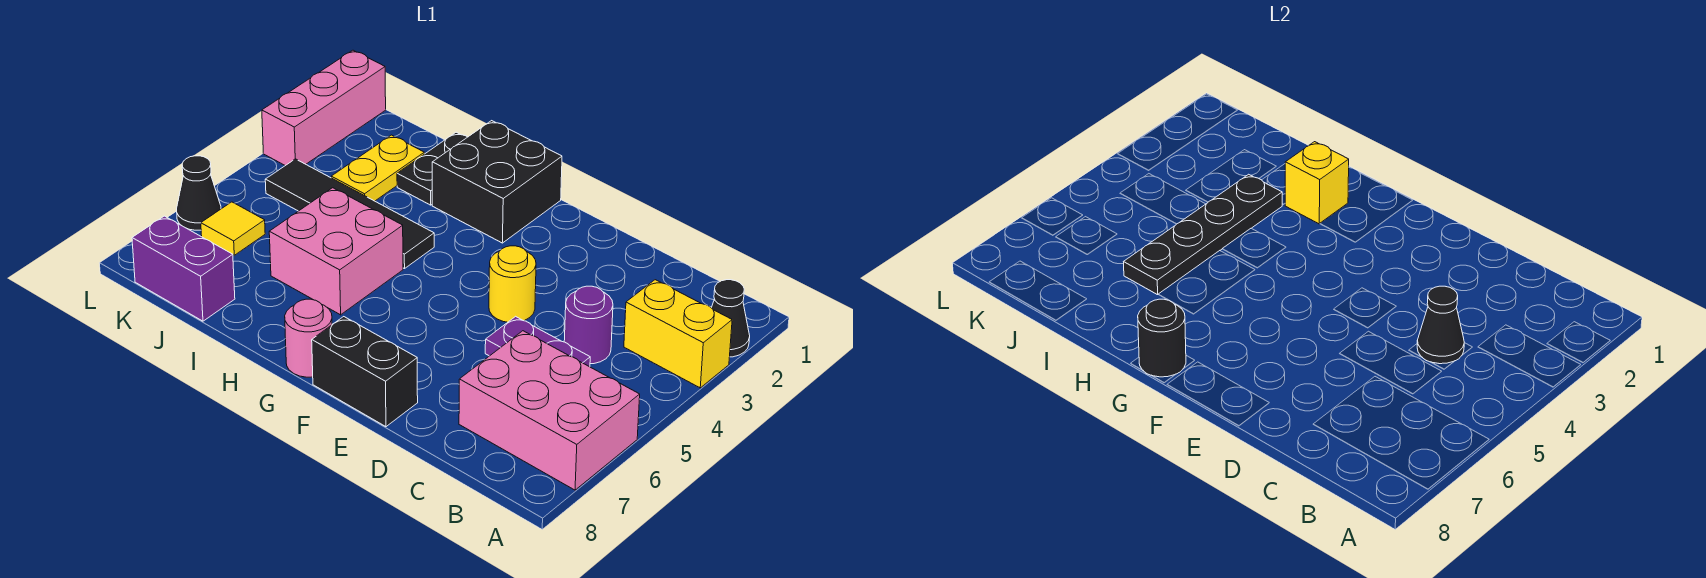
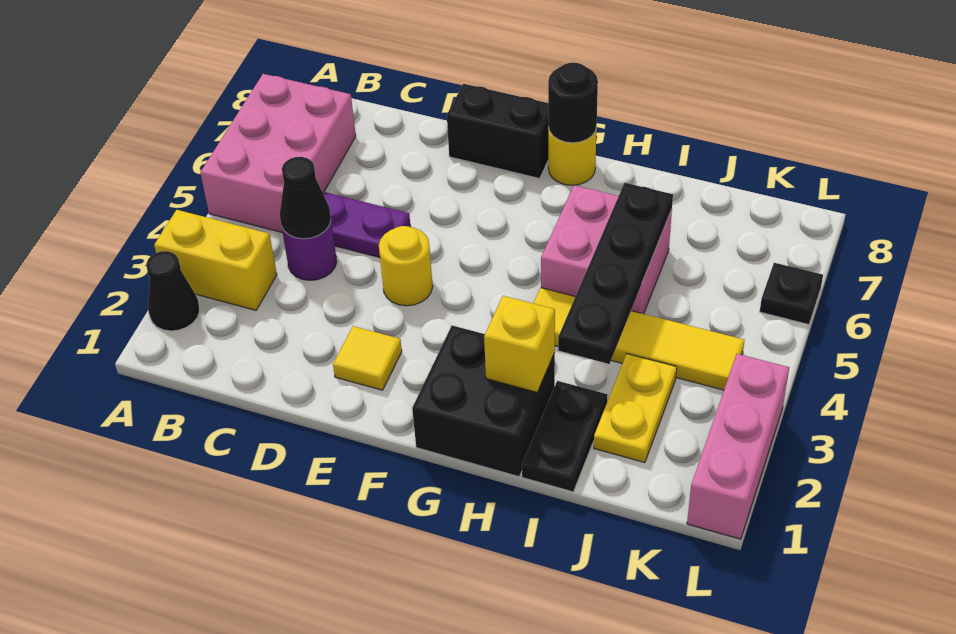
pink brick A6:C7 level 1 -> pink brick A5:B7 level 1
pink round brick G8 level 1 -> yellow round brick G8 level 1
black tile H4:K4 level 1 -> yellow tile H4:K4 level 1
purple brick J8:K8 level 1 -> none
yellow tile K6 level 1 -> yellow tile E2 level 1
black cone L6 level 1 -> black plate L6 level 1

